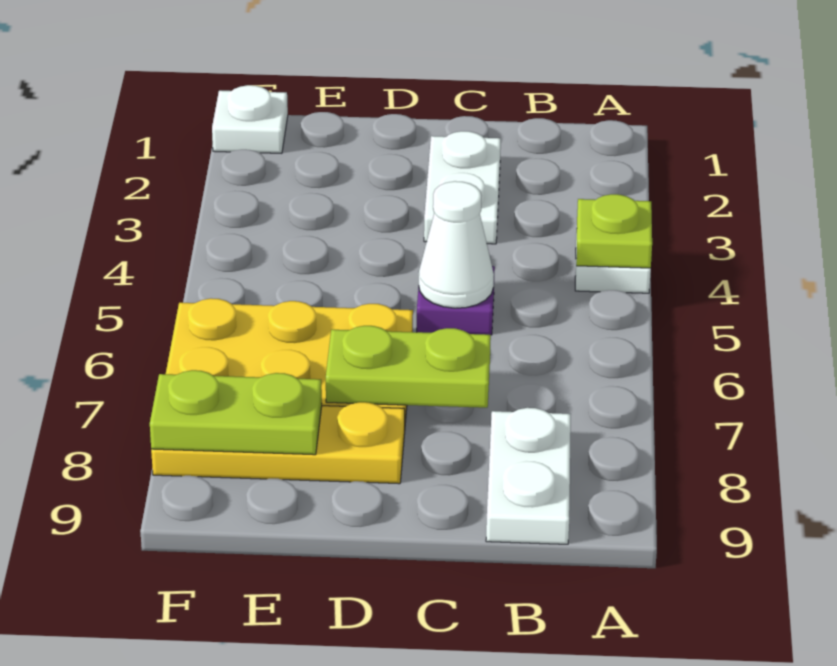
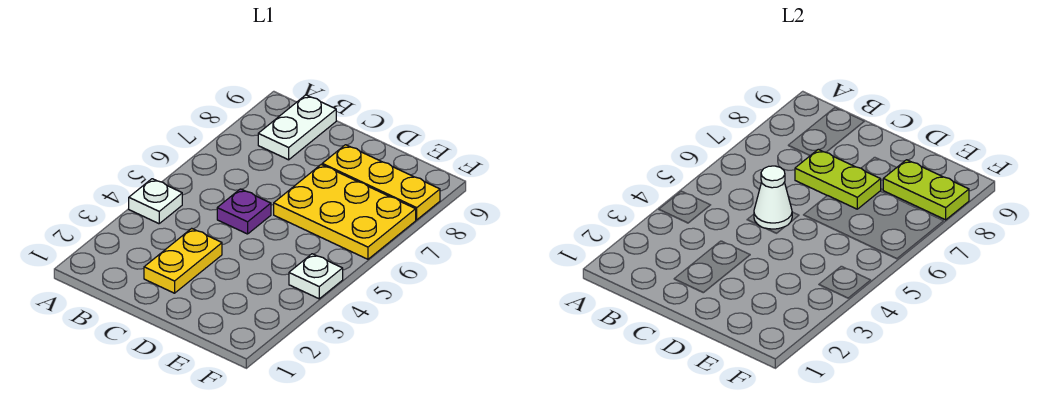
lime plate A4 level 2 -> none
white plate C2:C3 level 1 -> yellow plate C2:C3 level 1
white plate F1 level 1 -> white plate F4 level 1

